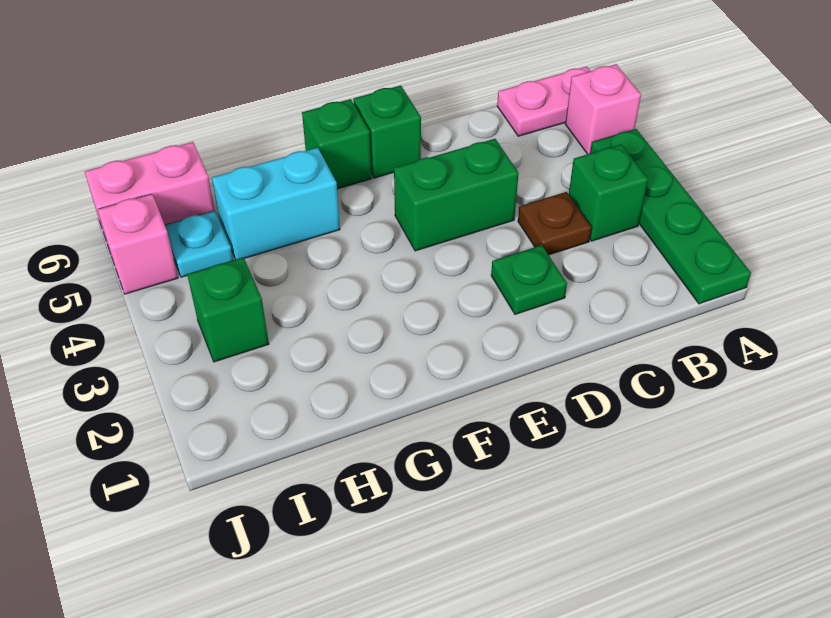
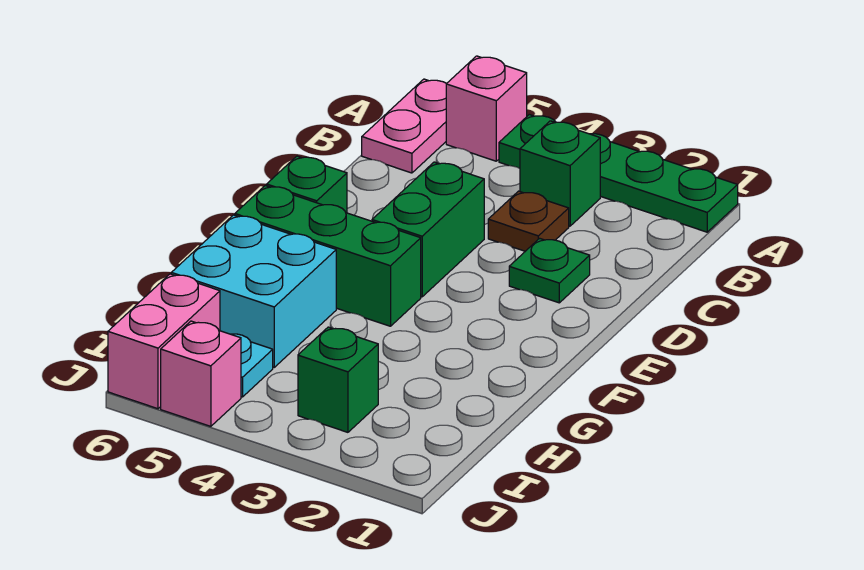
green brick F6 level 1 -> green brick F4:F6 level 1
cyan brick G5:H5 level 1 -> cyan brick G5:H6 level 1

